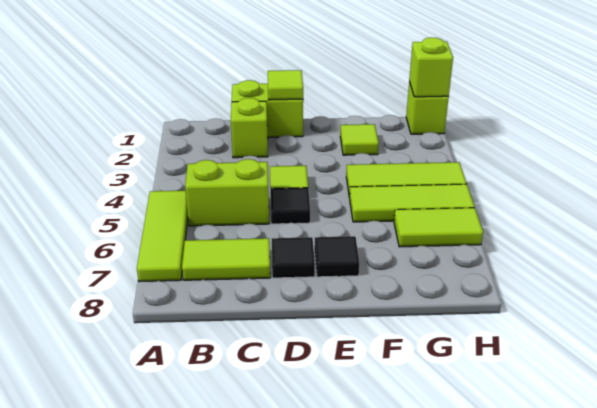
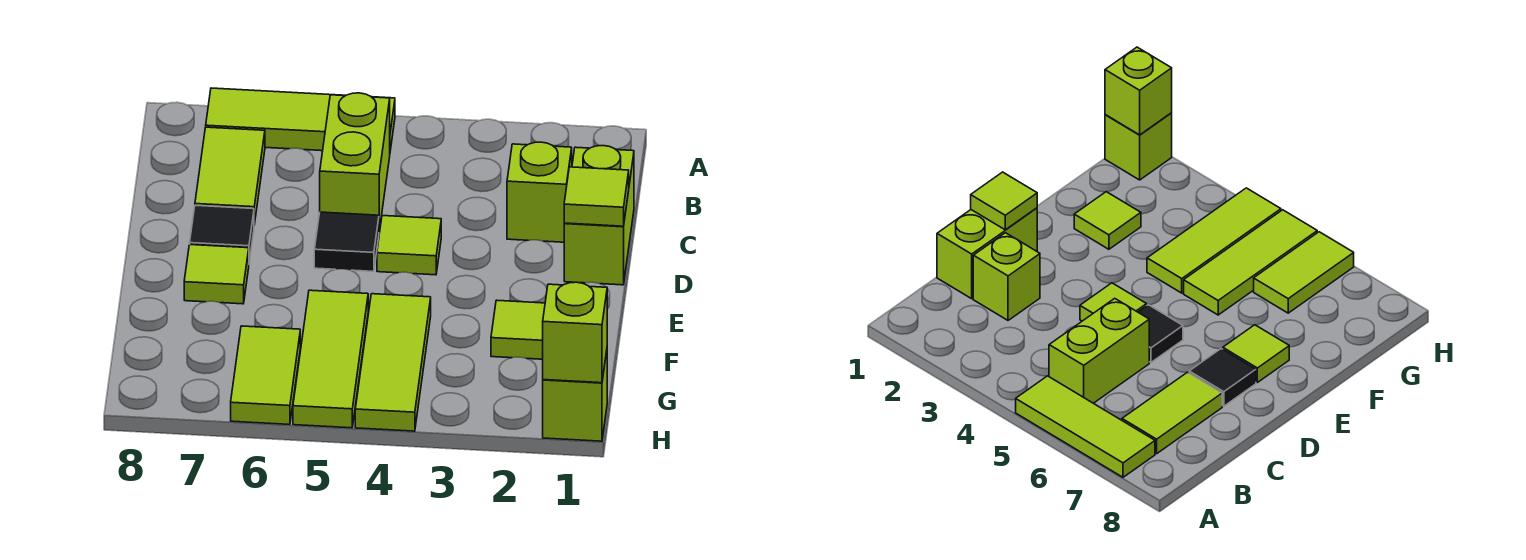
black tile E7 level 1 -> lime tile E7 level 1

